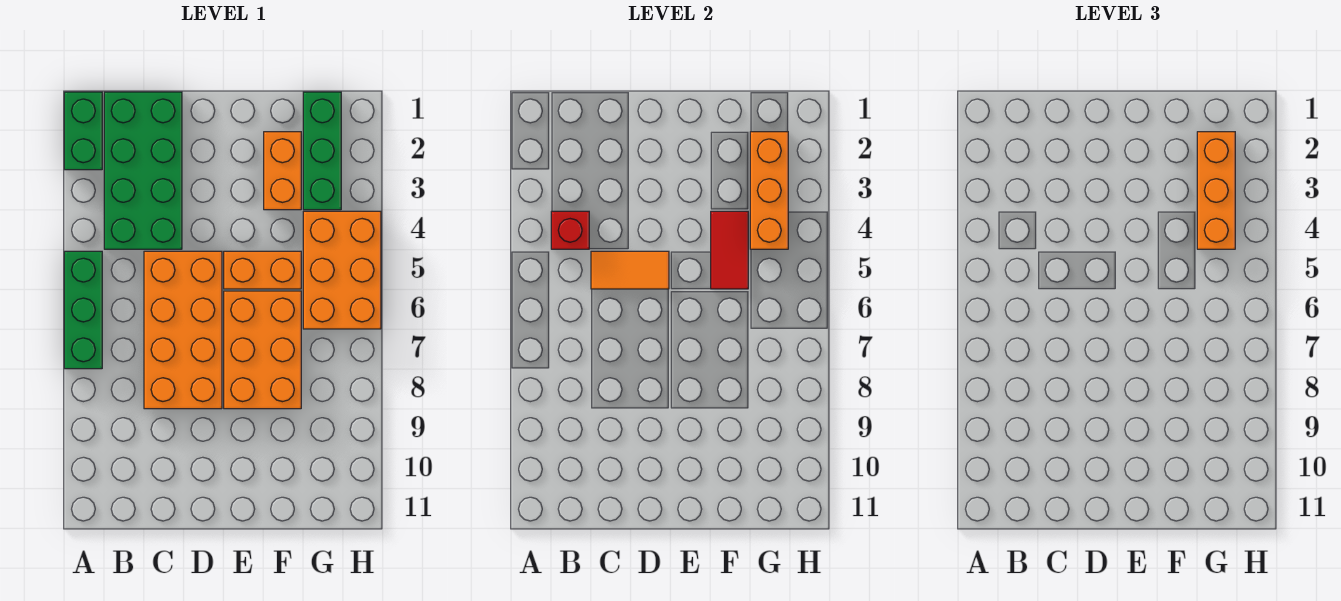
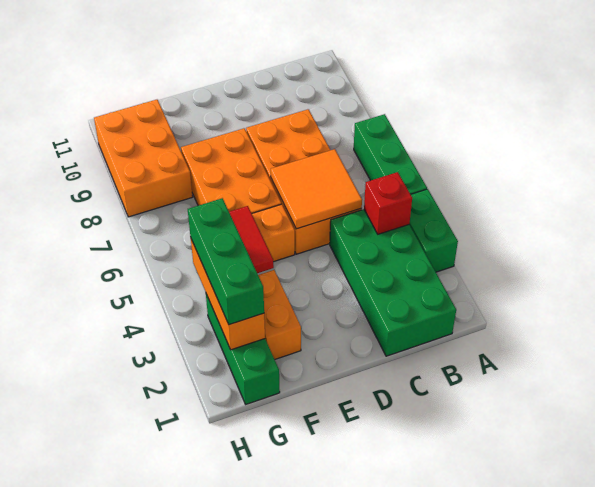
green brick A1:A2 level 1 -> green brick A3:A4 level 1
orange tile C5:D5 level 2 -> orange tile C5:D6 level 2
orange brick G2:G4 level 3 -> green brick G2:G4 level 3
orange brick G4:H6 level 1 -> orange brick G8:H10 level 1

